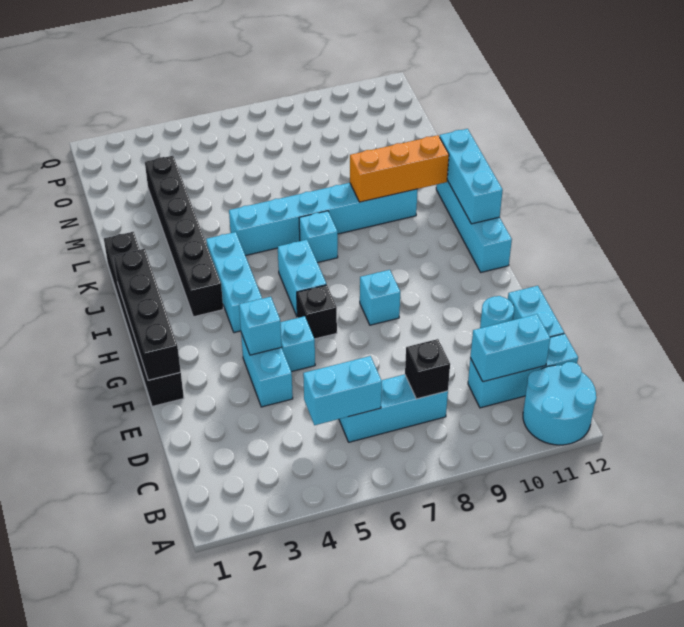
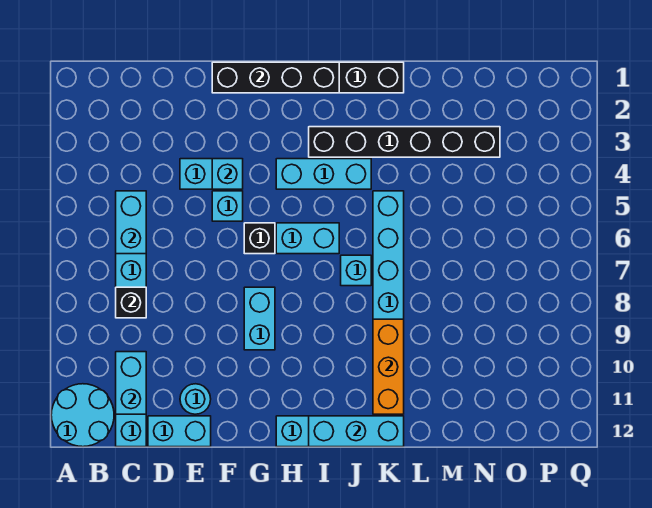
cyan brick G8 level 1 -> cyan brick G8:G9 level 1

